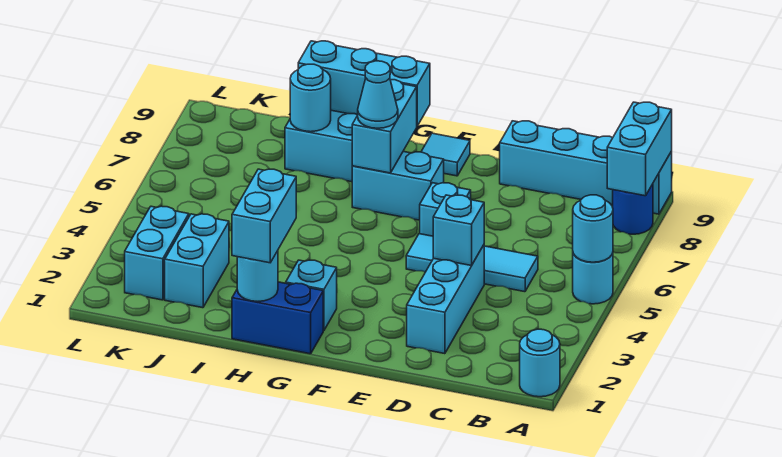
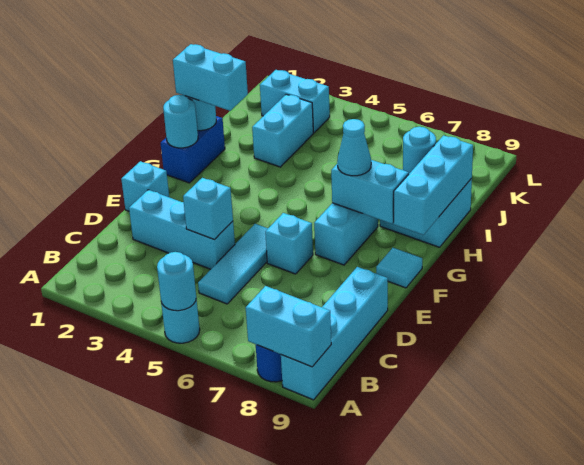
cyan round brick A1 level 1 -> cyan round brick G1 level 2
cyan brick G2 level 1 -> cyan brick E1 level 1
cyan brick J2:J3 level 1 -> cyan brick I3:J3 level 1

